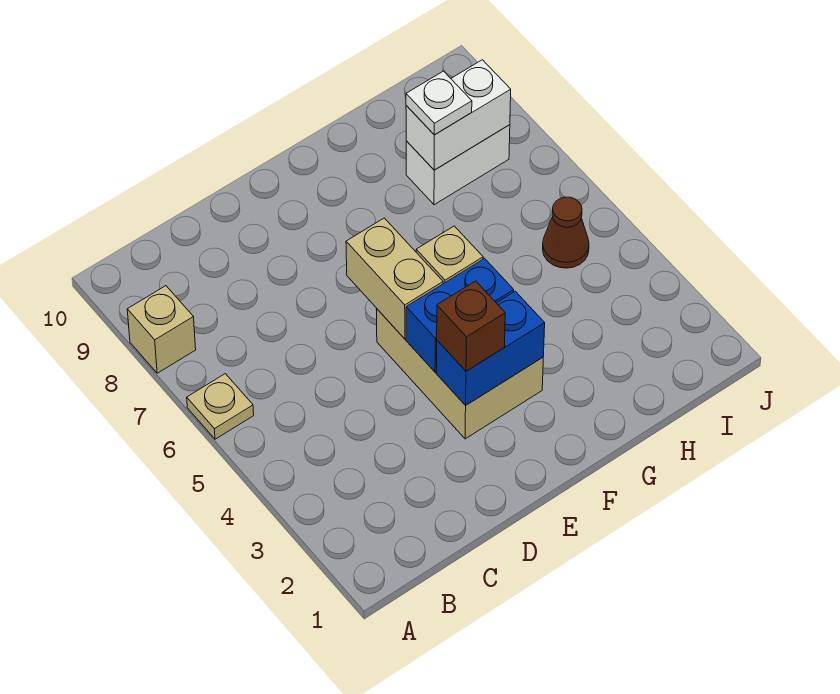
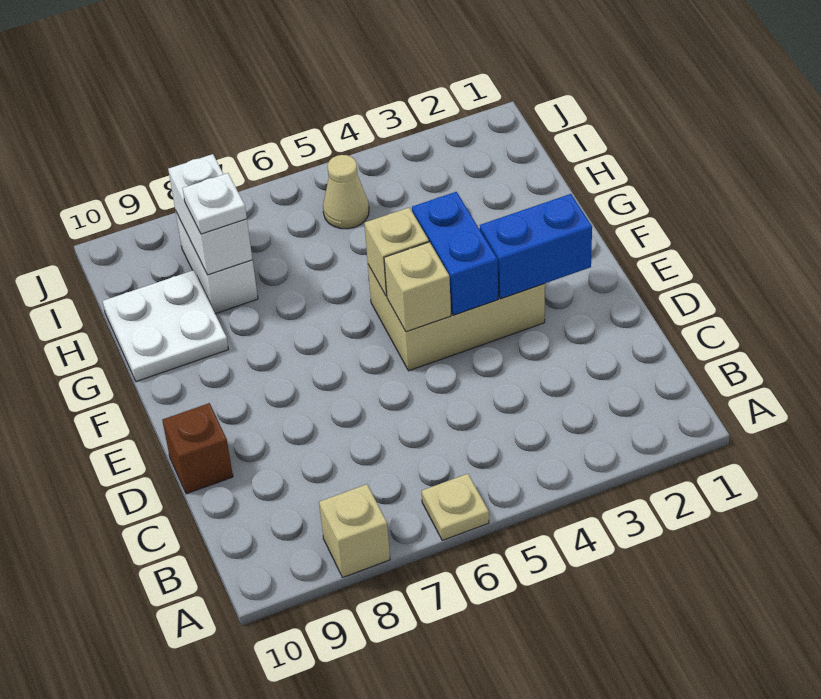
blue brick E3:F3 level 2 -> blue brick E2:E3 level 2
brown brick E3 level 3 -> brown brick D10 level 1
tan brick E5:E6 level 2 -> tan brick E5 level 2
none -> white plate G9:H10 level 1
brown cone I5 level 1 -> tan cone I5 level 1

